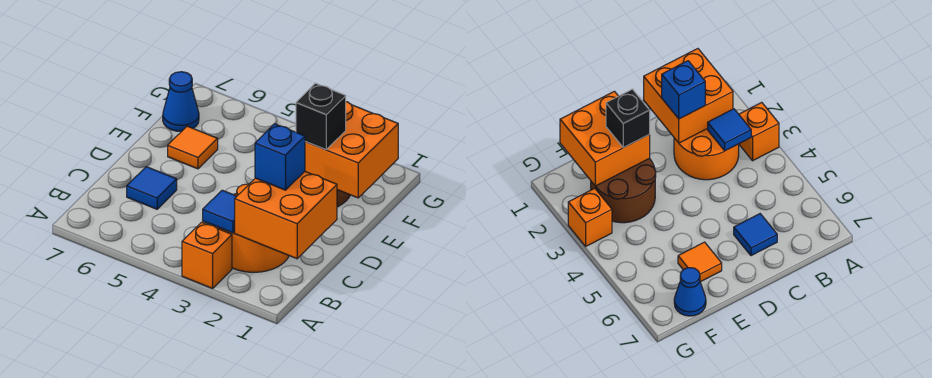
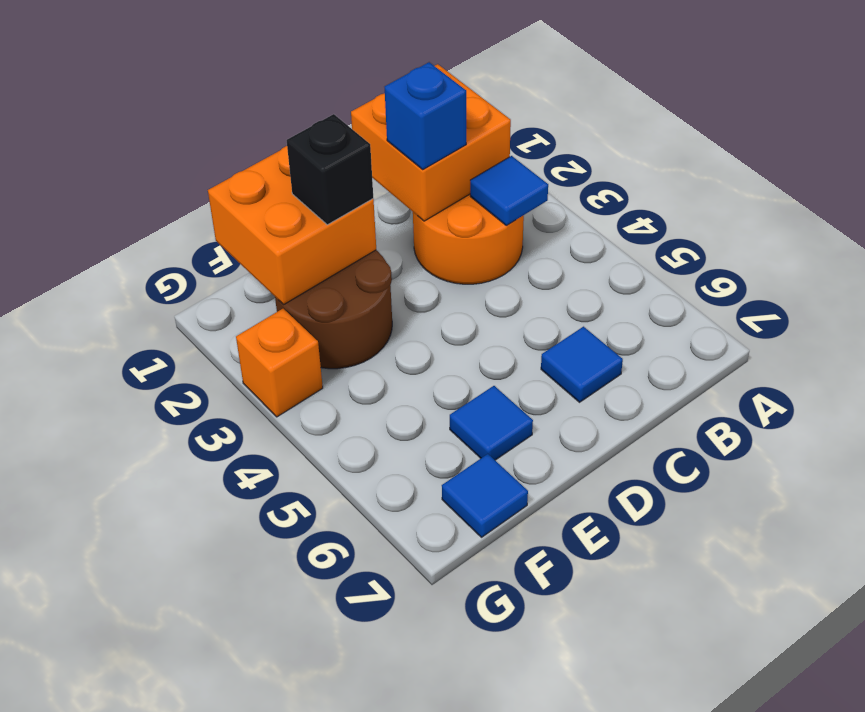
orange brick A3 level 1 -> none
orange tile E6 level 1 -> blue tile E6 level 1
blue cone F7 level 1 -> blue tile F7 level 1

